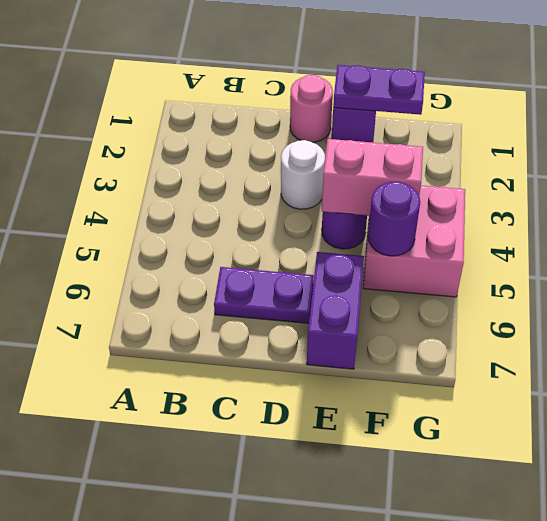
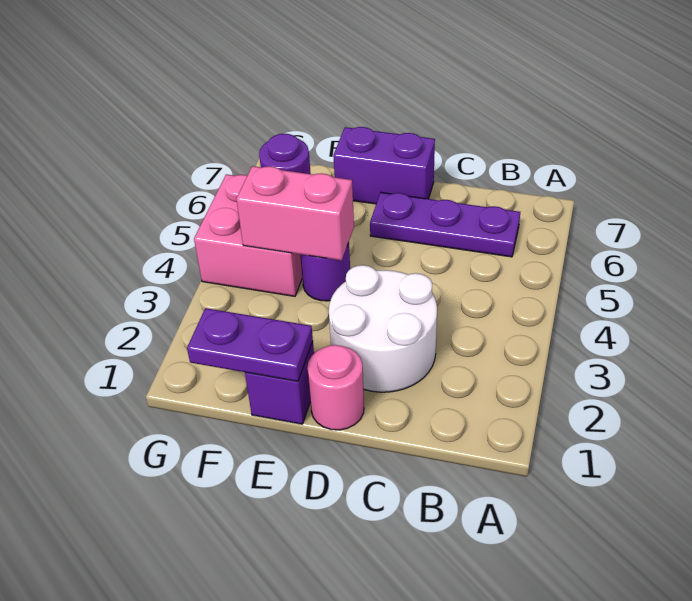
purple plate C6:D6 level 1 -> purple plate B6:D6 level 1
white round brick D3 level 1 -> white round brick C2:D3 level 1
purple brick E6:E7 level 1 -> purple brick D7:E7 level 1

